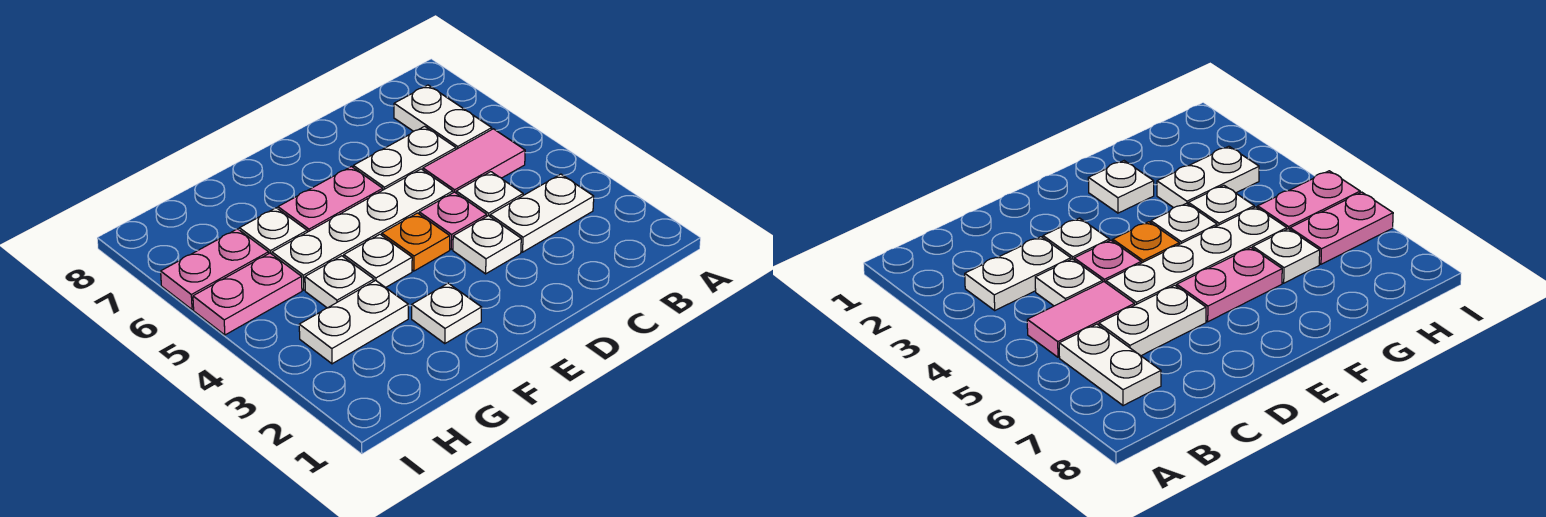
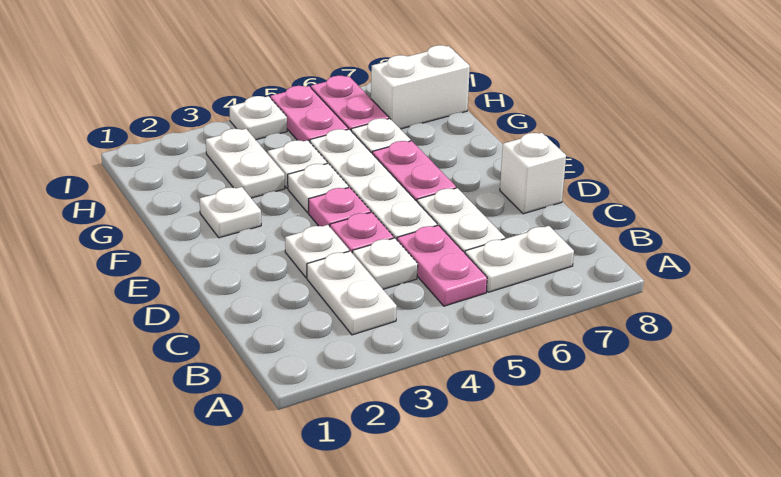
pink tile B5:C5 level 1 -> pink plate B5:C5 level 1
none -> white brick D8 level 1
orange plate E4 level 1 -> pink plate E4 level 1
none -> white brick H7:H8 level 1
none -> white plate I4 level 1

